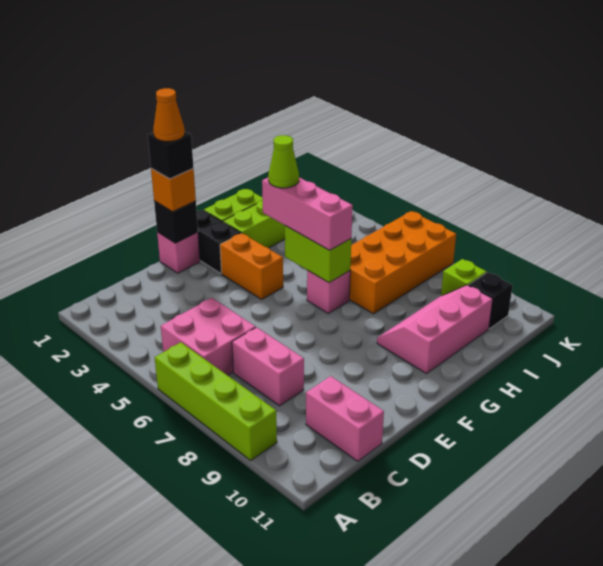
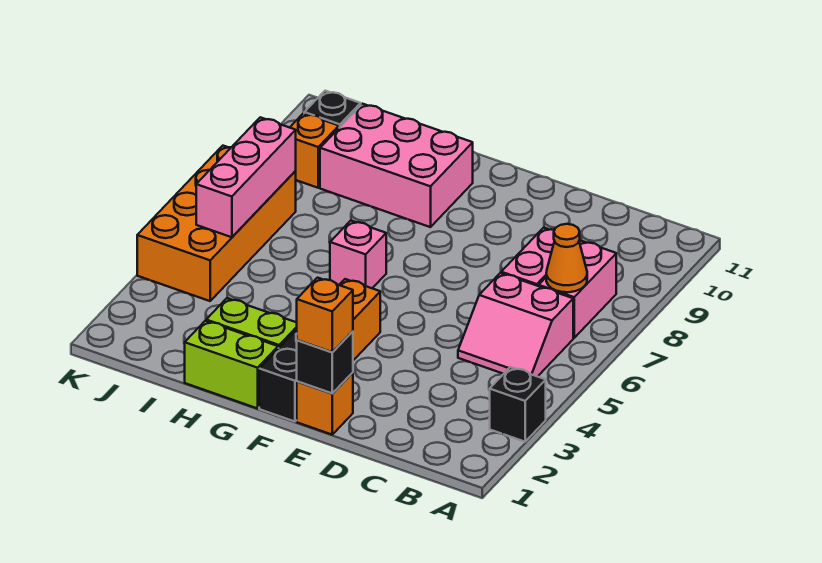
lime brick A6:A9 level 1 -> none
pink brick B5:C6 level 1 -> pink slope B5:C6 level 1 top 6
pink brick C10:C11 level 1 -> pink brick B7:B8 level 1
pink brick E1 level 1 -> orange brick E1 level 1
black brick E1 level 4 -> black brick A3 level 1
orange cone E1 level 5 -> orange cone B7 level 2
pink brick G4:G6 level 3 -> pink brick J5:J7 level 2
lime cone G4 level 4 -> none
lime brick G5:G6 level 2 -> none
pink slope G9:I10 level 1 top 10 -> pink brick G9:I10 level 1
orange brick H6:K7 level 1 -> orange brick J4:K7 level 1
lime brick J9 level 1 -> orange brick J9 level 1

